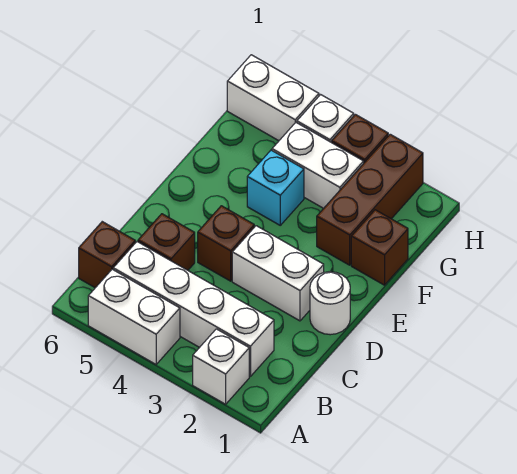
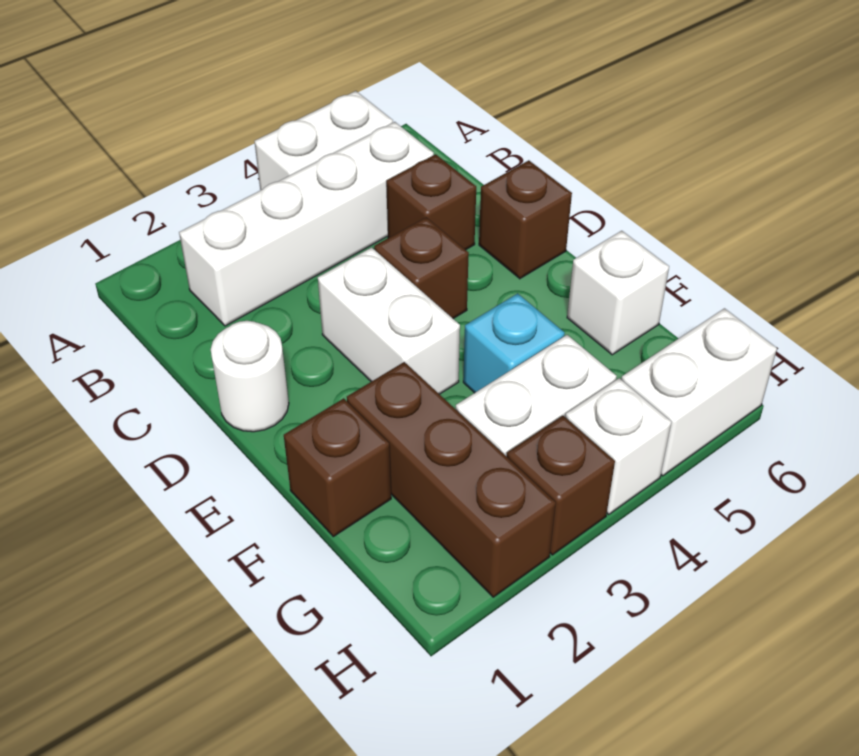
white brick A2 level 1 -> white brick F6 level 1
brown brick B6 level 1 -> brown brick D6 level 1
white brick D2:D3 level 1 -> white brick D3:E3 level 1

